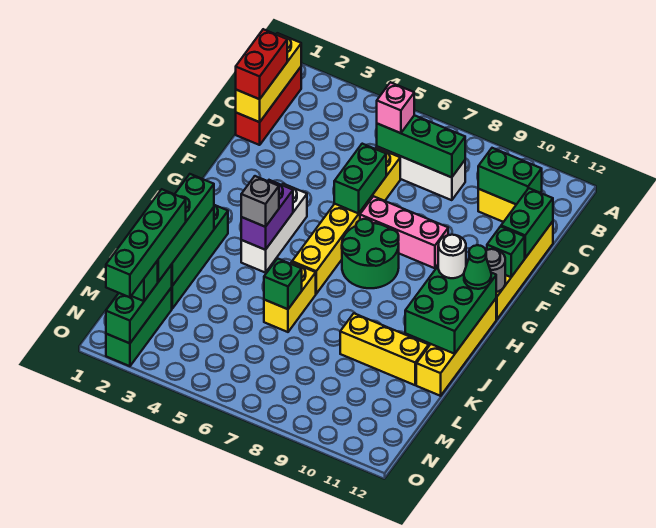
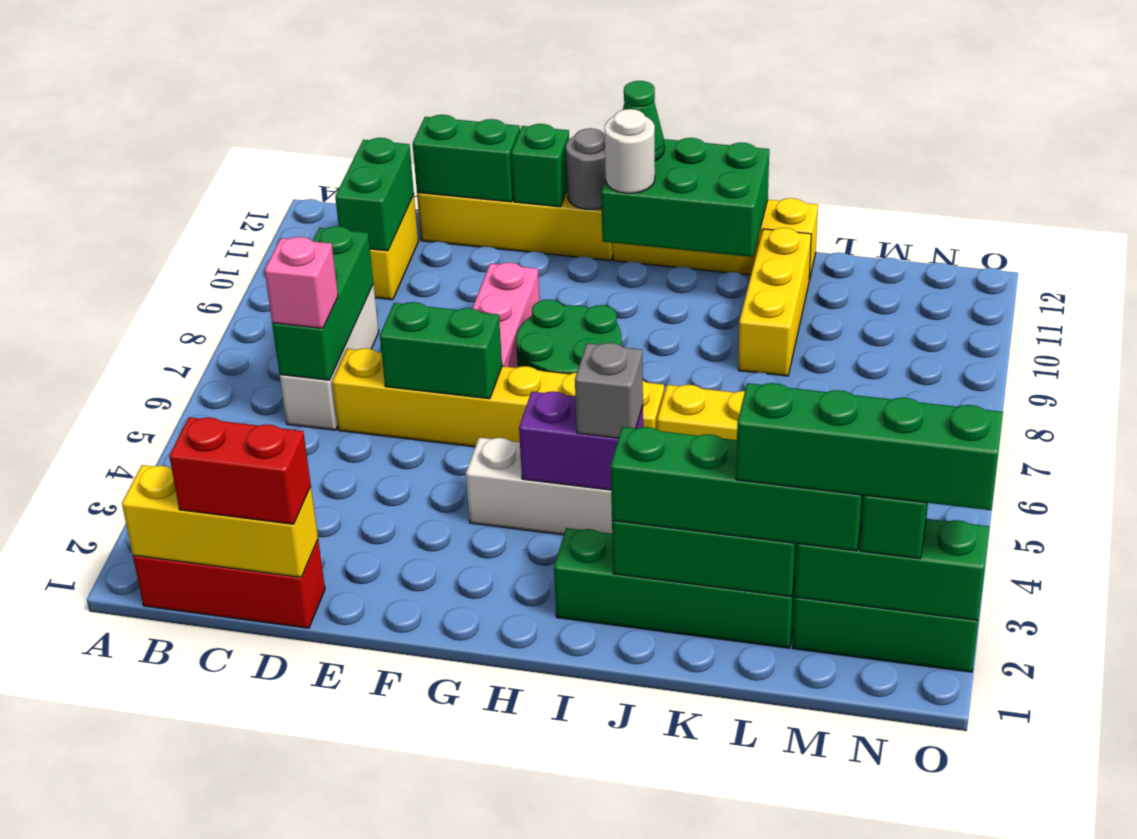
green brick K6 level 2 -> none

